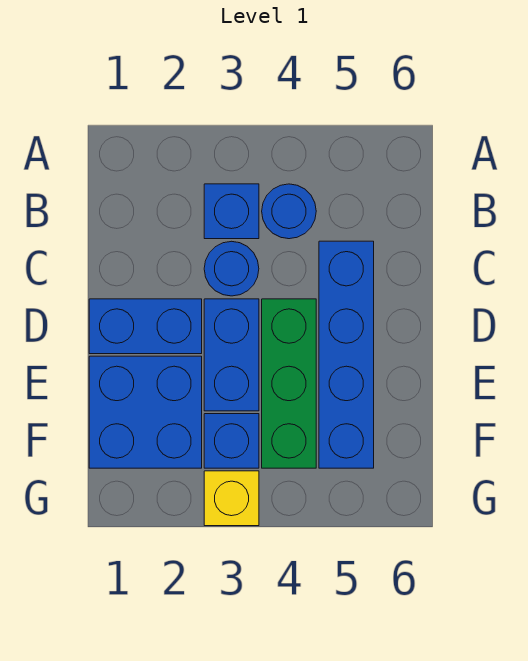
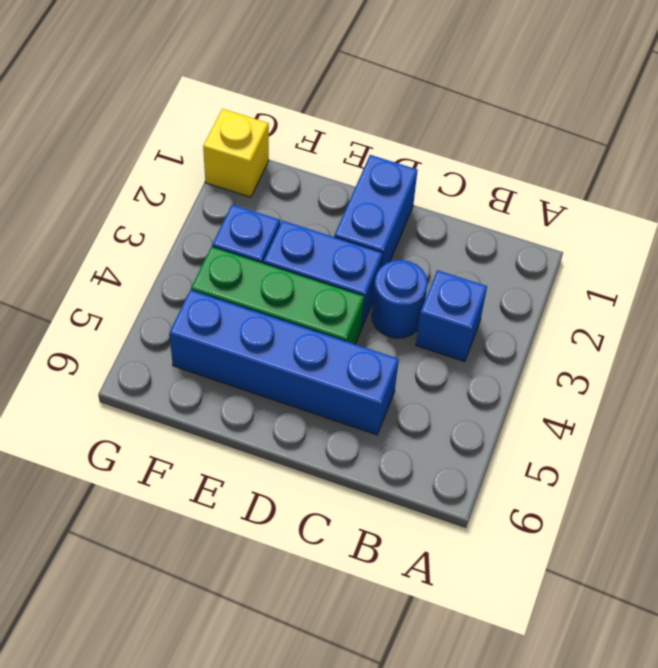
blue round brick B4 level 1 -> none
blue brick E1:F2 level 1 -> none
yellow brick G3 level 1 -> yellow brick G1 level 1

